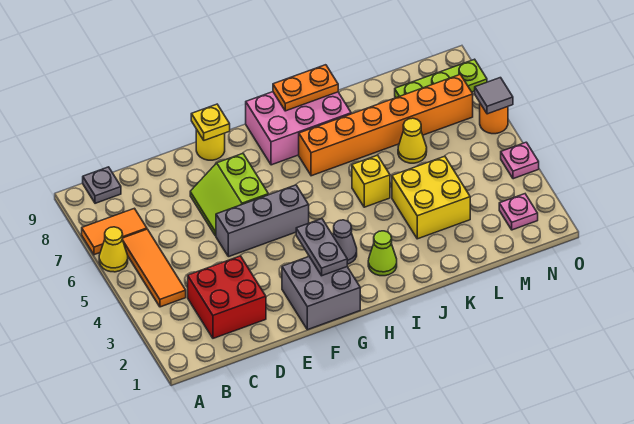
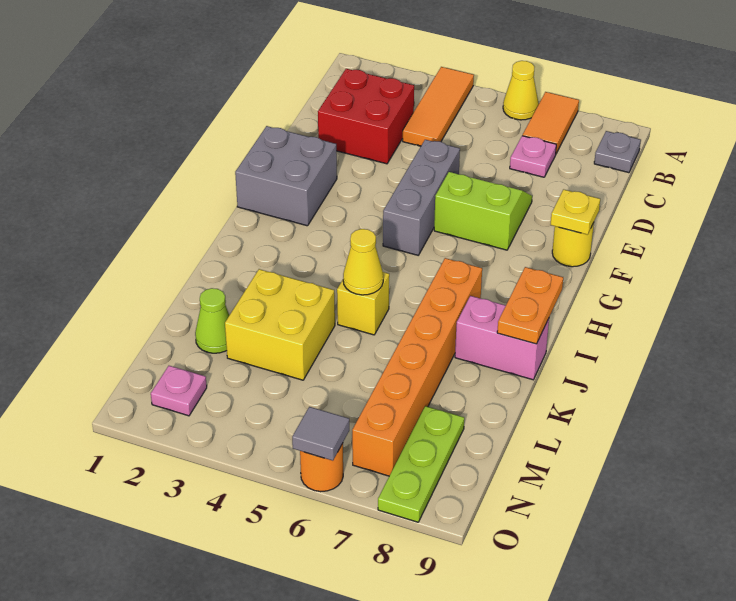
orange tile B4:B6 level 1 -> orange tile A4:C4 level 1
grey plate G2:G3 level 2 -> none
grey cone H3 level 1 -> none
pink brick H8:J9 level 1 -> pink brick J8:J9 level 1
lime cone I2 level 1 -> lime cone L2 level 1
yellow cone L6 level 1 -> yellow cone J5 level 2
pink plate O4 level 1 -> pink plate C7 level 1

